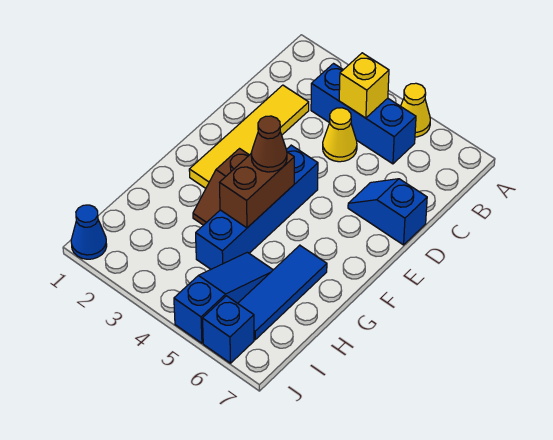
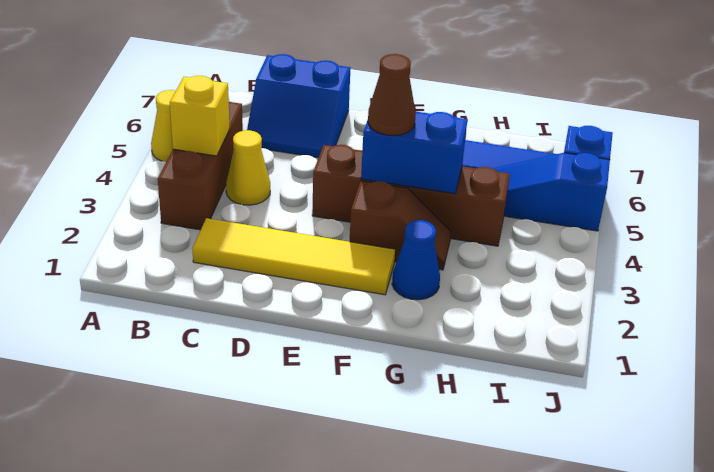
blue brick B3:B5 level 1 -> brown brick B3:B5 level 1
blue slope D6:D7 level 1 top 7 -> blue slope C6:D7 level 1 top 7
blue brick E4:H4 level 1 -> brown brick E4:H4 level 1
brown brick F4:G4 level 2 -> blue brick F4:G4 level 2
blue cone J1 level 1 -> blue cone G2 level 1

